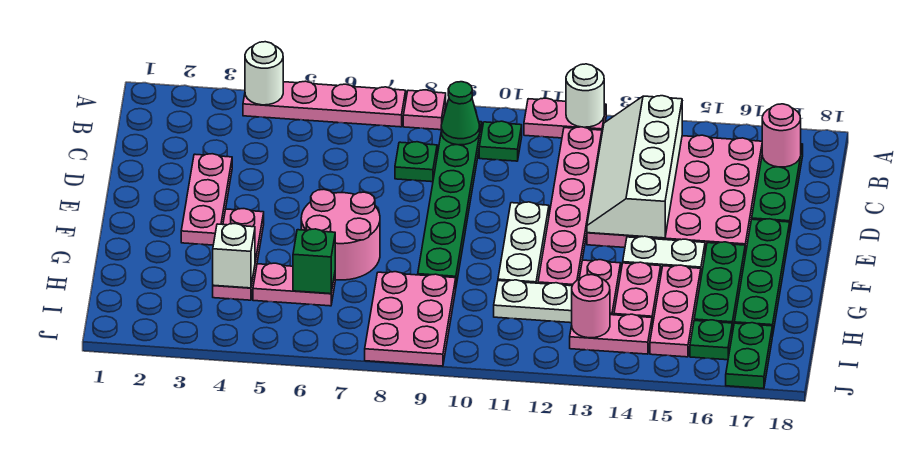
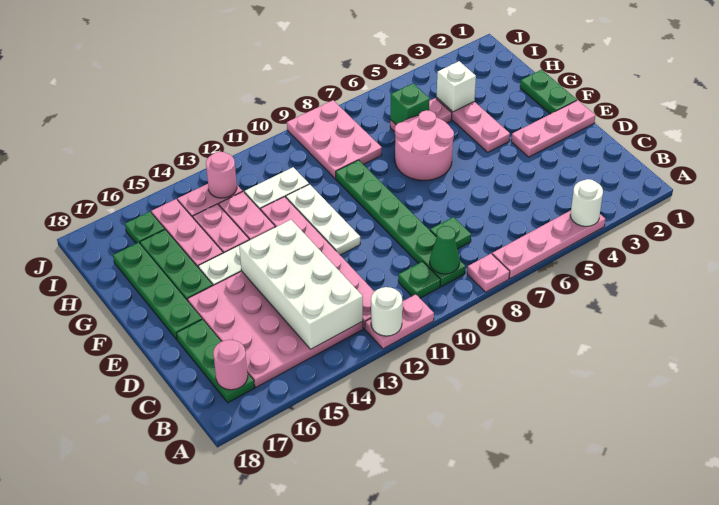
white slope B13:E14 level 2 top 14 -> white brick B13:E14 level 2
pink plate D3:F3 level 1 -> pink plate E1:E3 level 1
green plate I17:J17 level 1 -> green plate F1:G1 level 1

